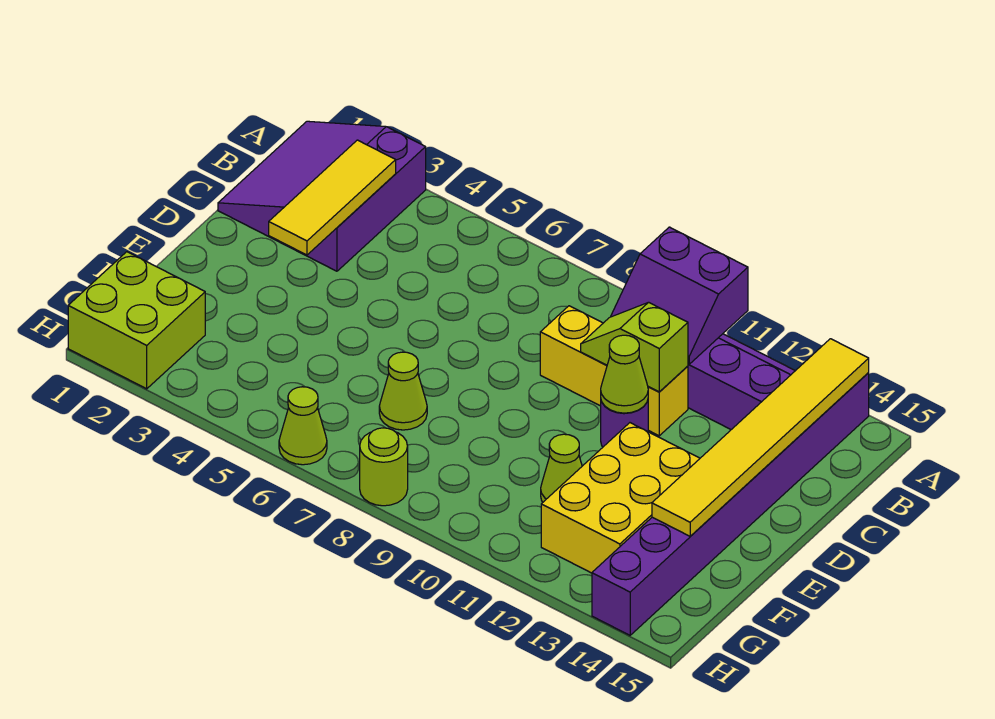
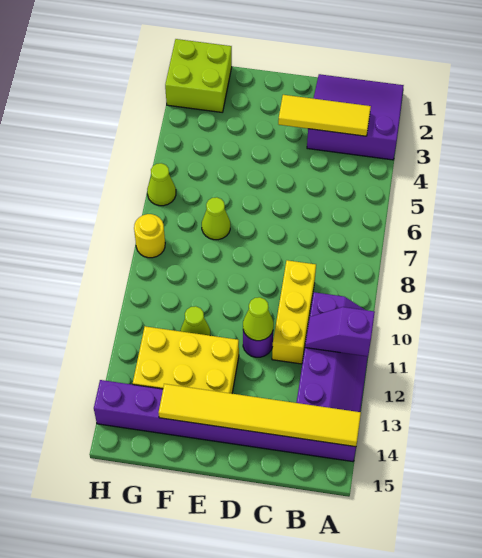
purple slope A10:B11 level 2 top A -> purple slope A11:B11 level 2 top A
lime slope C10:C11 level 2 top 11 -> none
lime round brick H8 level 1 -> yellow round brick H8 level 1

